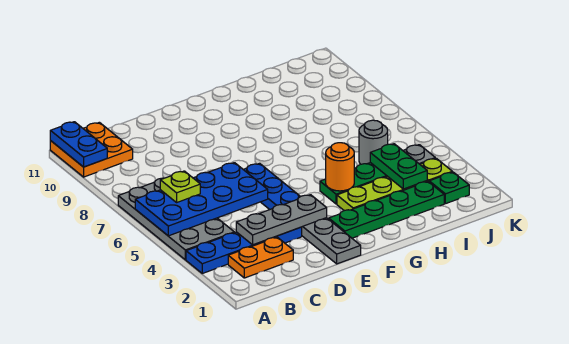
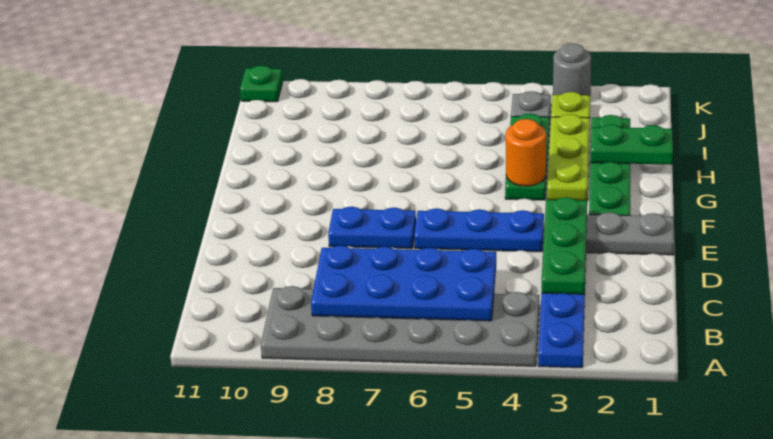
grey plate A4:B7 level 1 -> grey plate A4:B9 level 1
blue plate A5:D6 level 2 -> blue plate B5:C8 level 2
orange plate A10:B11 level 1 -> none
blue plate A10:A11 level 2 -> blue plate E7:E8 level 1
orange plate B2:C2 level 1 -> none
lime plate B6 level 3 -> none
grey plate C3:E3 level 2 -> green plate C3:E3 level 2
green plate I3:I4 level 2 -> green plate H1:H2 level 2
grey round brick I5 level 1 -> grey round brick K3 level 1
green plate J2 level 1 -> green plate K11 level 1

